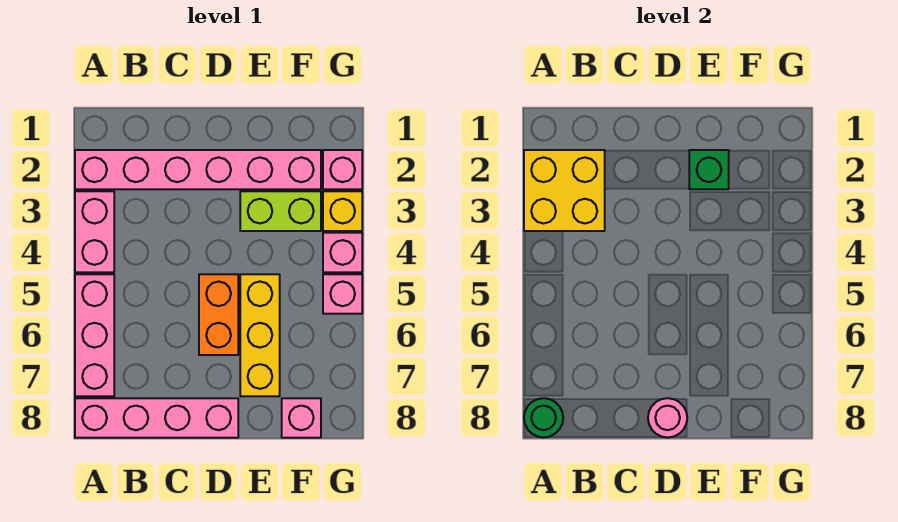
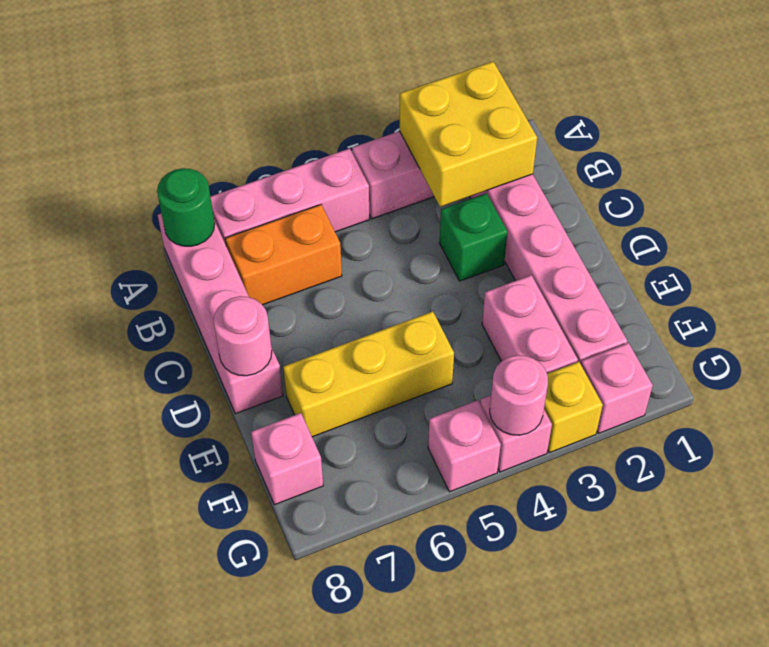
orange brick D5:D6 level 1 -> orange brick B6:B7 level 1
green brick E2 level 2 -> green brick C3 level 1
lime brick E3:F3 level 1 -> pink brick E3:F3 level 1
none -> pink round brick G4 level 2

